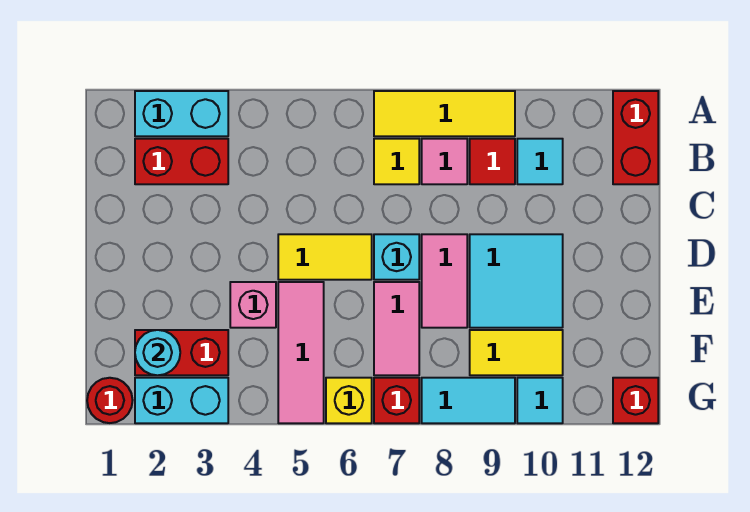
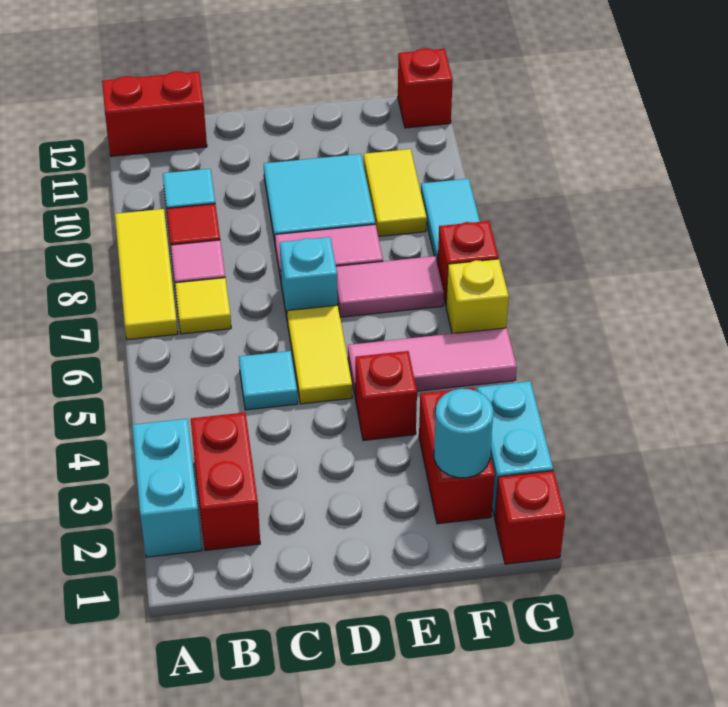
pink brick E4 level 1 -> red brick E4 level 1
red round brick G1 level 1 -> red brick G1 level 1
cyan tile G10 level 1 -> cyan tile C5 level 1

